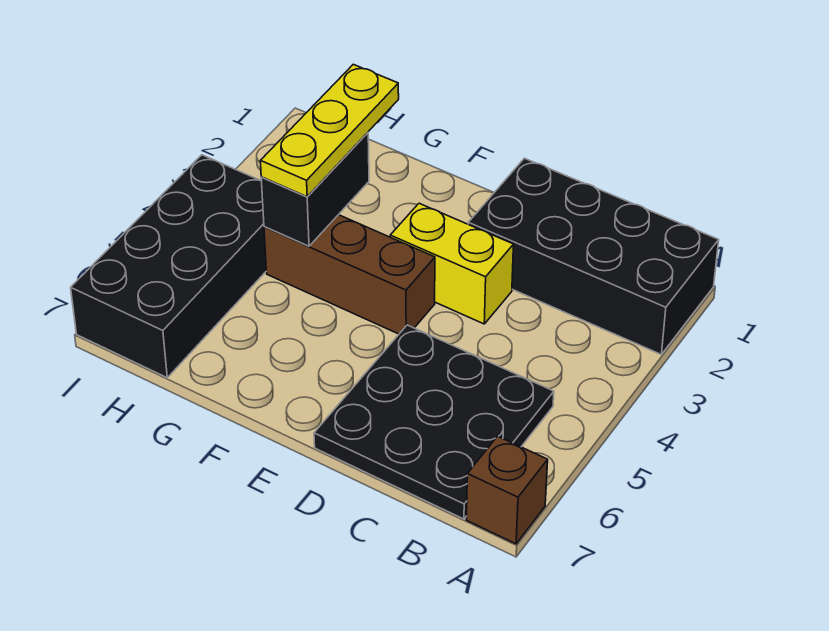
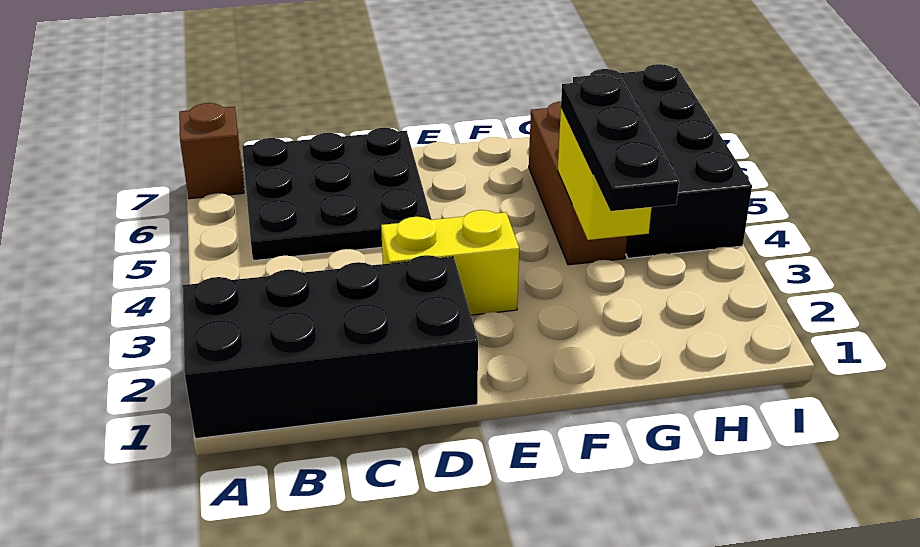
brown brick E4:G4 level 1 -> brown brick G4:G6 level 1
yellow plate G2:G4 level 3 -> black plate G2:G4 level 3
black brick G3:G4 level 2 -> yellow brick G3:G4 level 2

